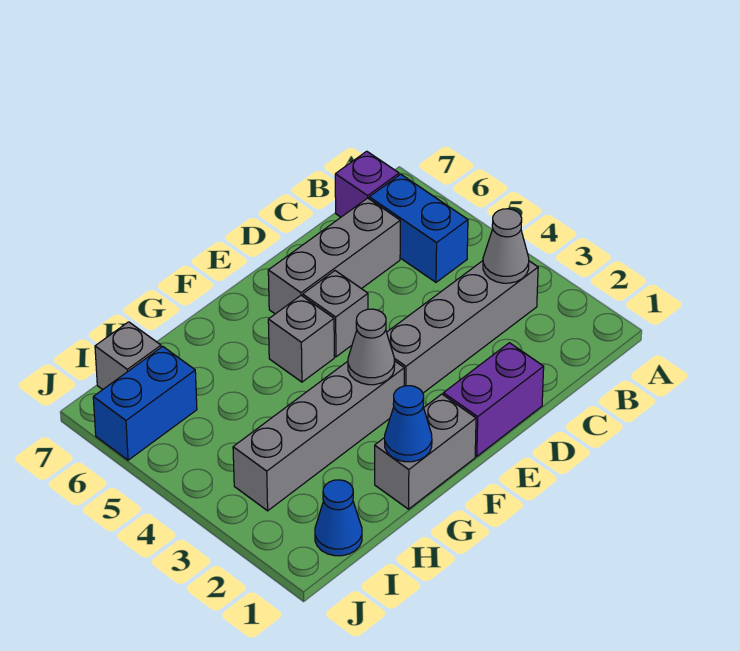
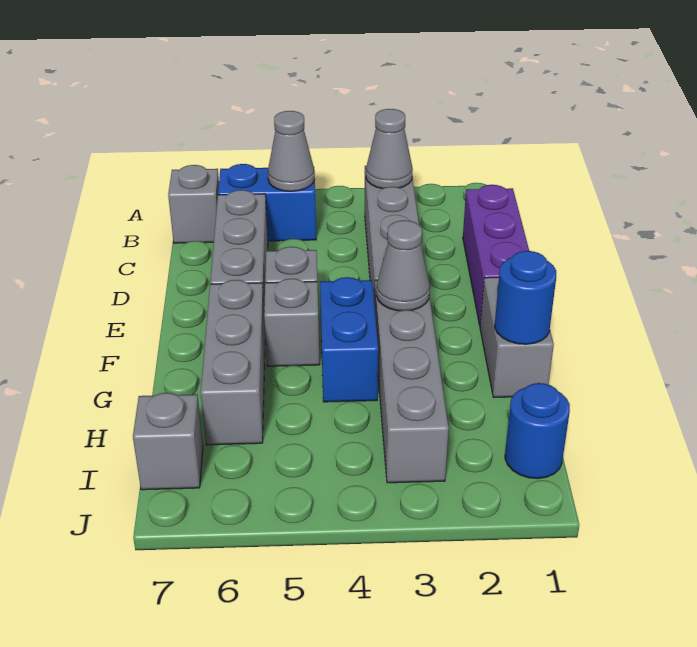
none -> grey cone B5 level 2
purple brick B7 level 1 -> grey brick B7 level 1
purple brick D1:E1 level 1 -> purple brick C1:E1 level 1
none -> grey brick F6:H6 level 1
blue cone G1 level 2 -> blue round brick G1 level 2
blue cone I1 level 1 -> blue round brick I1 level 1
blue brick I6:J6 level 1 -> blue brick F4:G4 level 1

